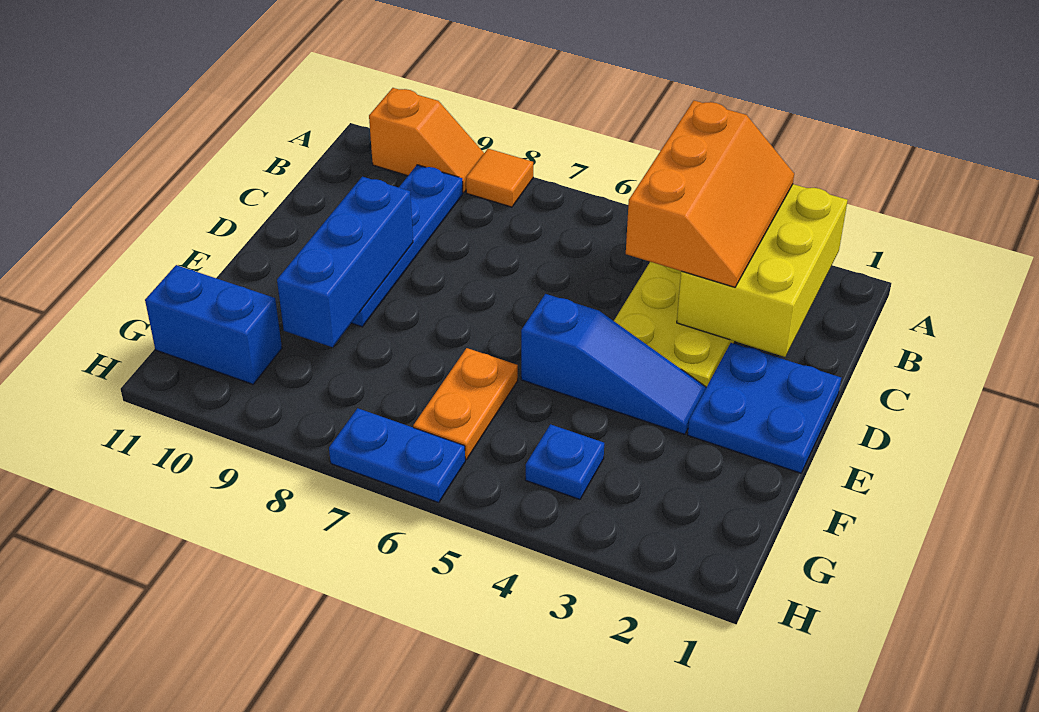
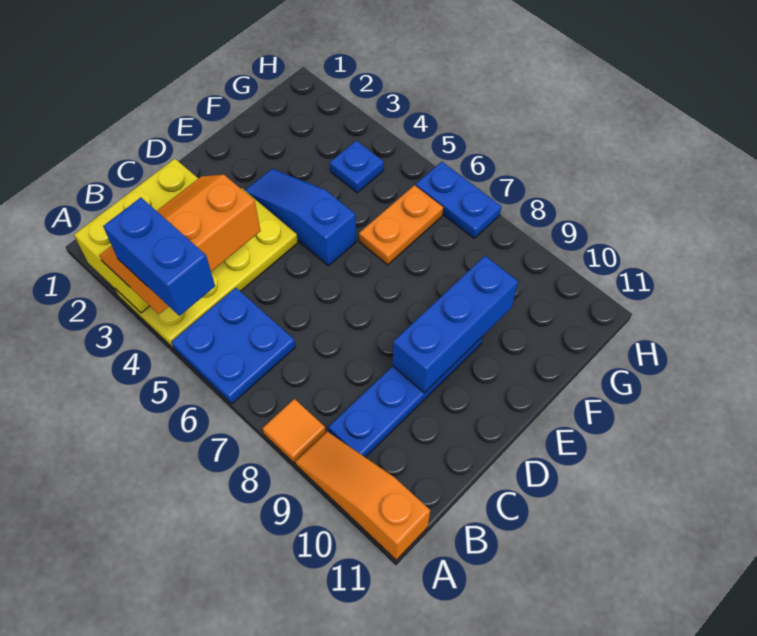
orange slope A9:A10 level 1 top 10 -> orange slope A9:A11 level 1 top 11
blue plate D1:E2 level 1 -> blue plate A5:B6 level 1
blue brick G10:G11 level 1 -> blue brick A4:A5 level 4

